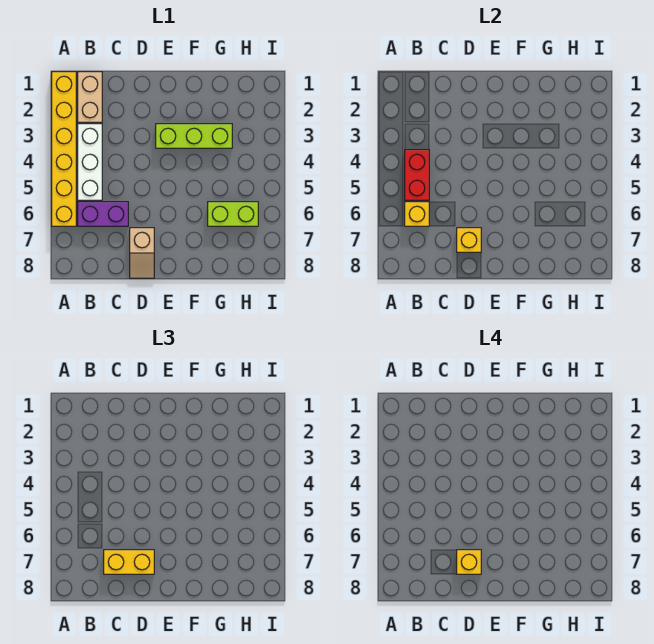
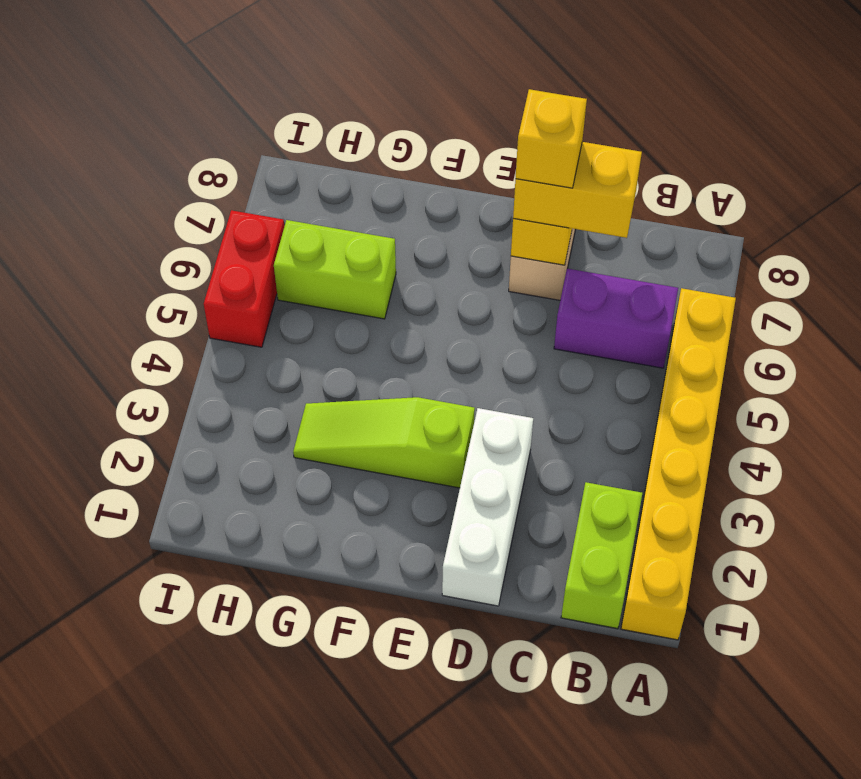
tan brick B1:B2 level 1 -> lime brick B1:B2 level 1
white brick B3:B5 level 1 -> white brick D1:D3 level 1
red brick B4:B5 level 2 -> red brick I5:I6 level 1
yellow brick B6 level 2 -> none
lime brick E3:G3 level 1 -> lime slope E3:G3 level 1 top E

